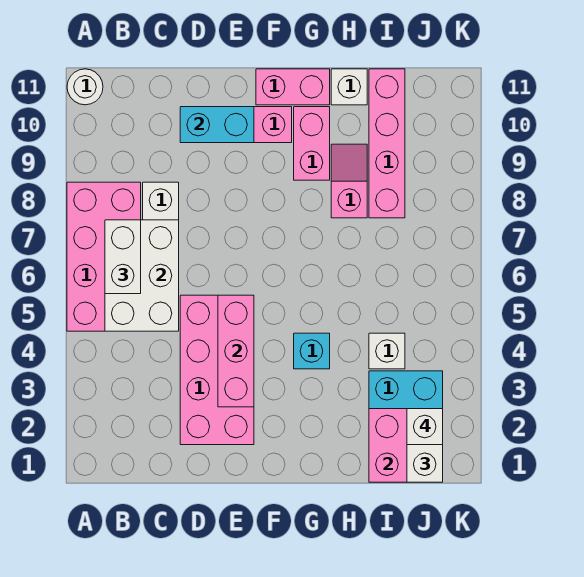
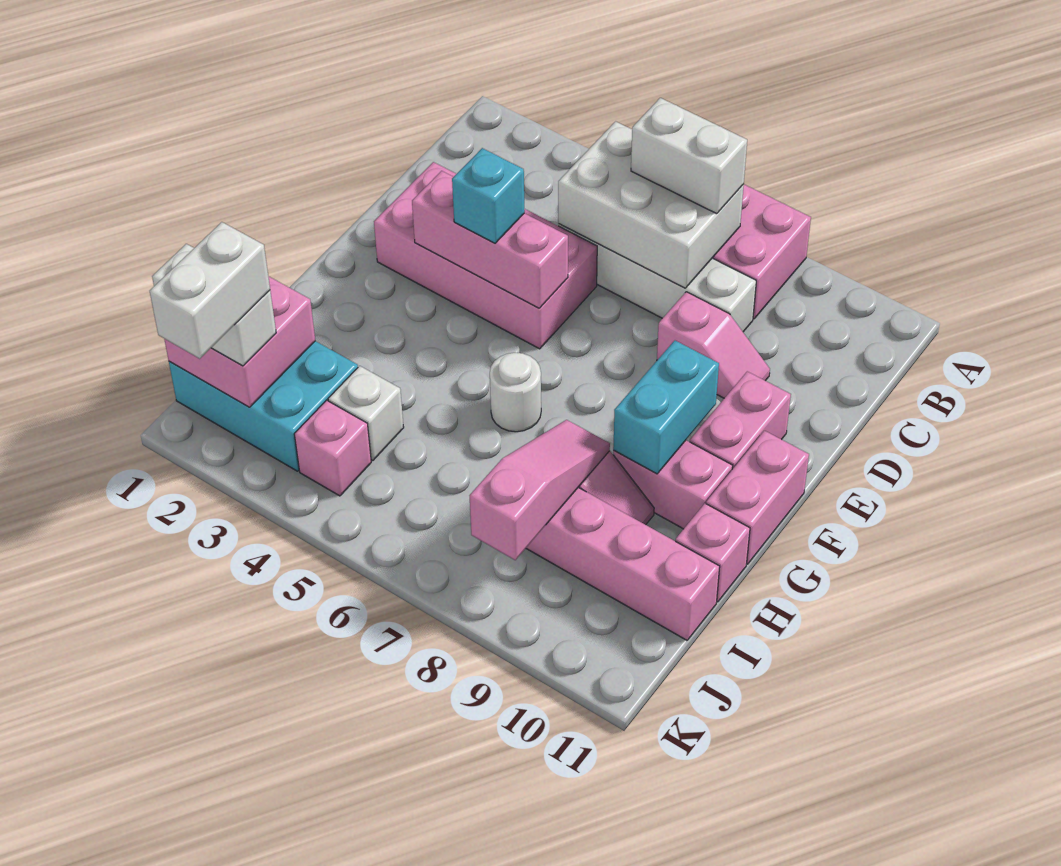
white round brick A11 level 1 -> white round brick G6 level 1
none -> pink slope D8:D9 level 1 top 8
cyan brick D10:E10 level 2 -> cyan brick F9:G9 level 2
cyan brick G4 level 1 -> cyan brick E4 level 3
none -> pink slope H8:J8 level 2 top J
white brick H11 level 1 -> pink brick H11 level 1
white brick J2 level 4 -> white brick J2:K2 level 4
none -> pink brick J4 level 1

